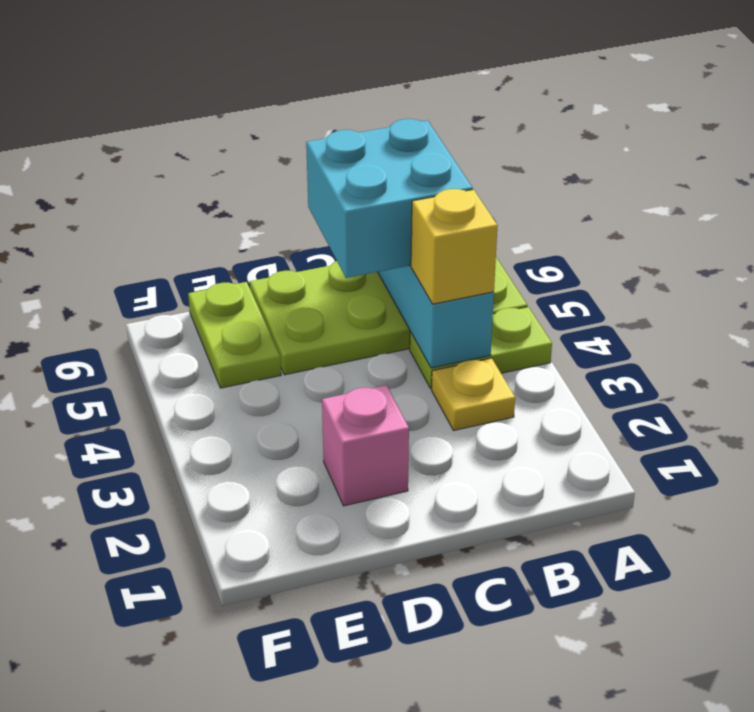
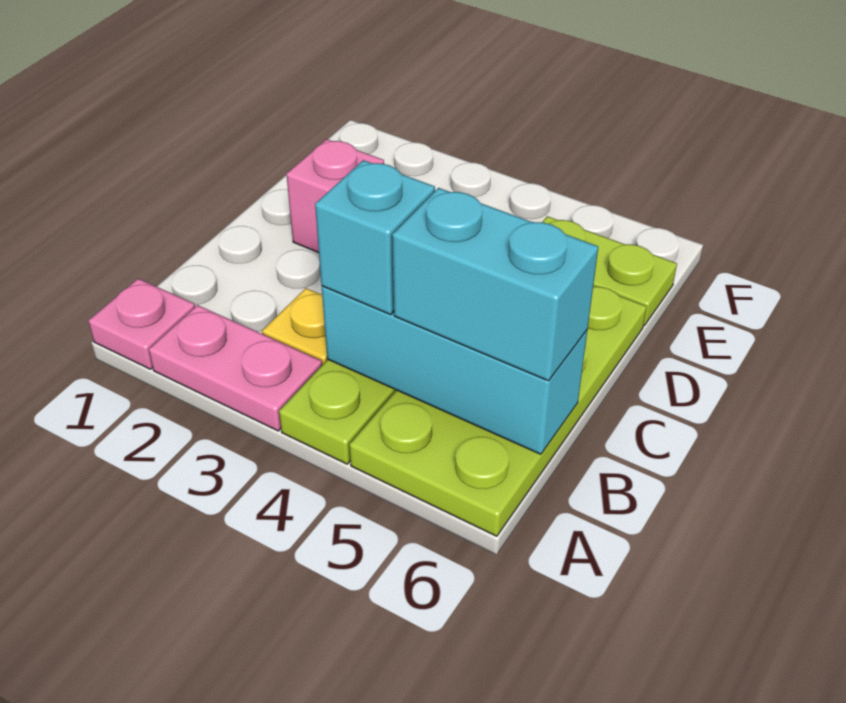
none -> pink plate A1 level 1
none -> pink plate A2:A3 level 1
yellow brick B4 level 3 -> cyan brick B4 level 3
cyan brick B5:C6 level 3 -> cyan brick B5:B6 level 3

